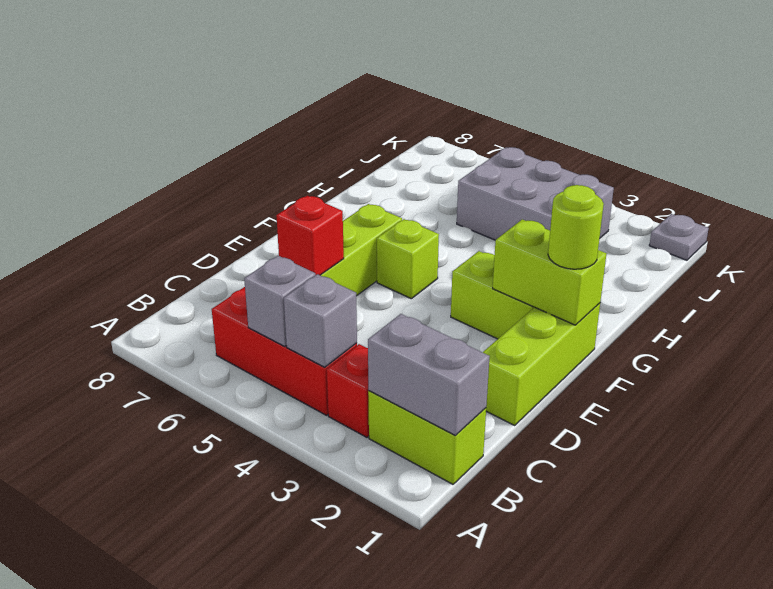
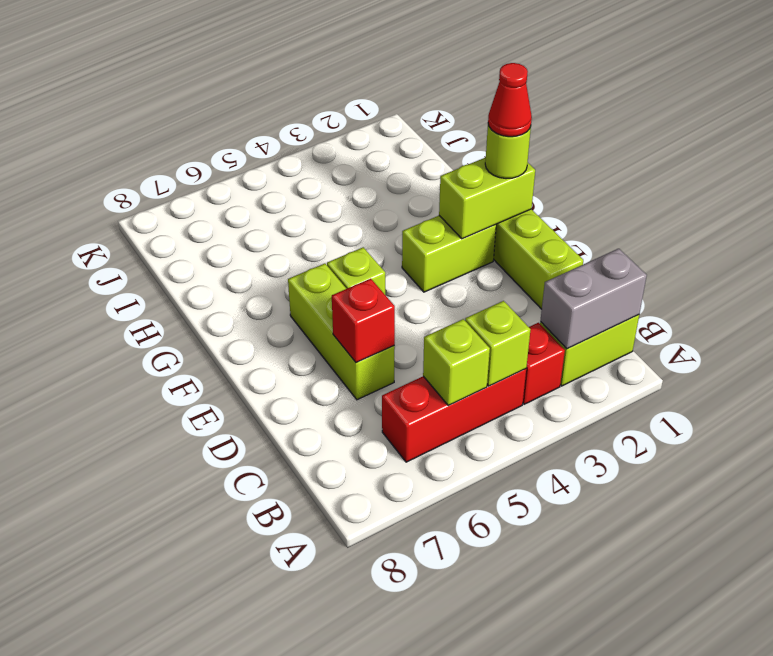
grey brick B4 level 2 -> lime brick B4 level 2
grey brick B5 level 2 -> lime brick B5 level 2
none -> red cone F1 level 4
grey brick I3:J5 level 1 -> none
grey plate K1 level 1 -> none

